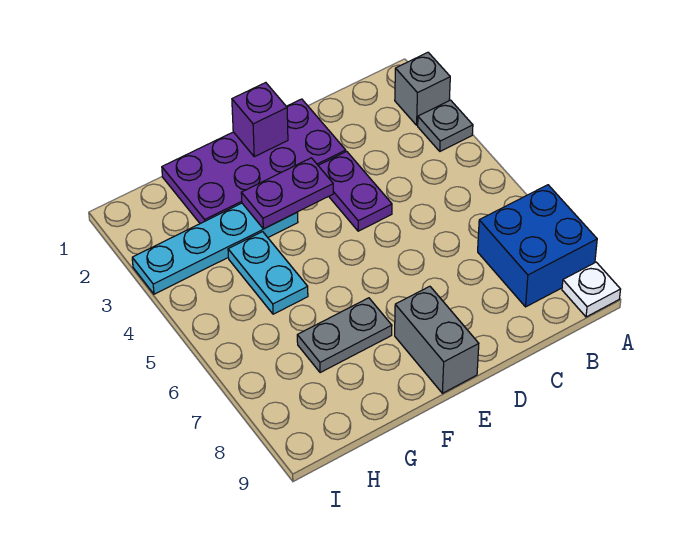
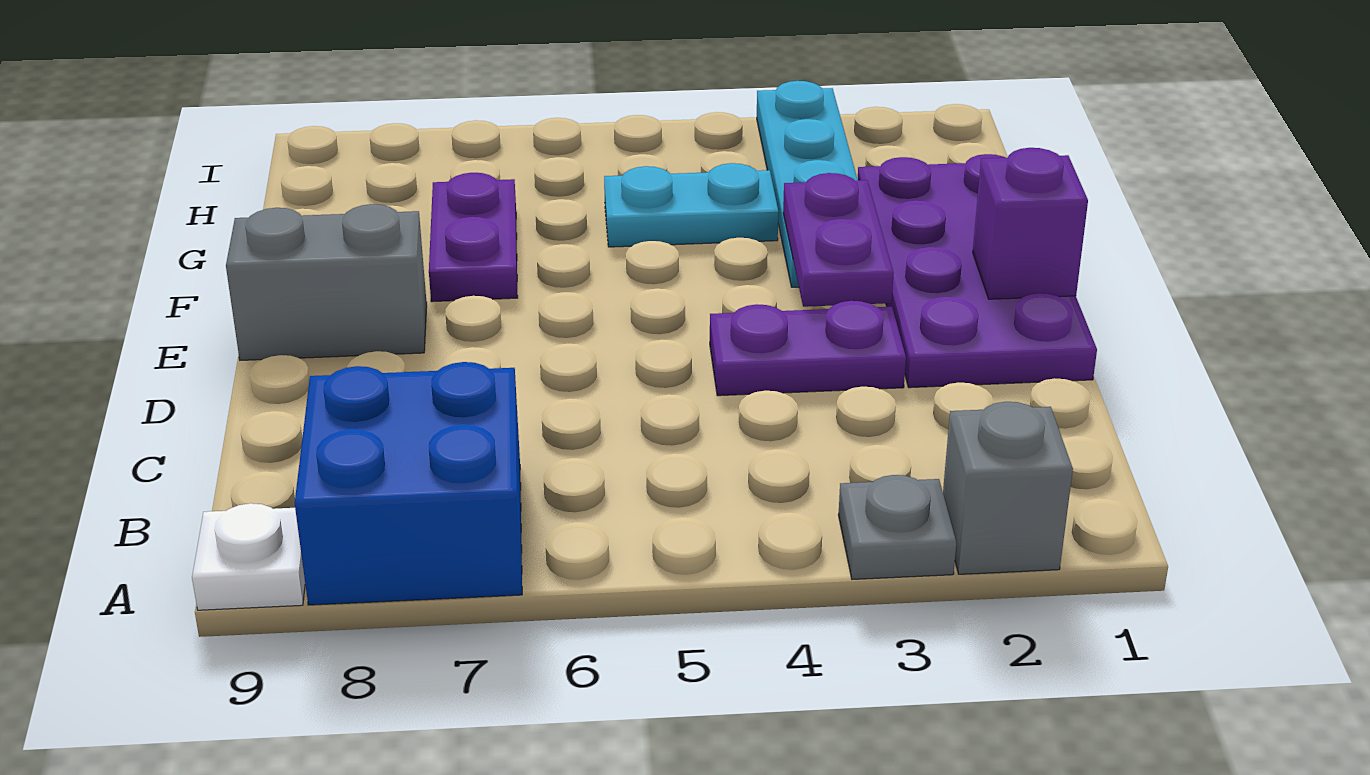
grey plate F7:G7 level 1 -> purple plate F7:G7 level 1

